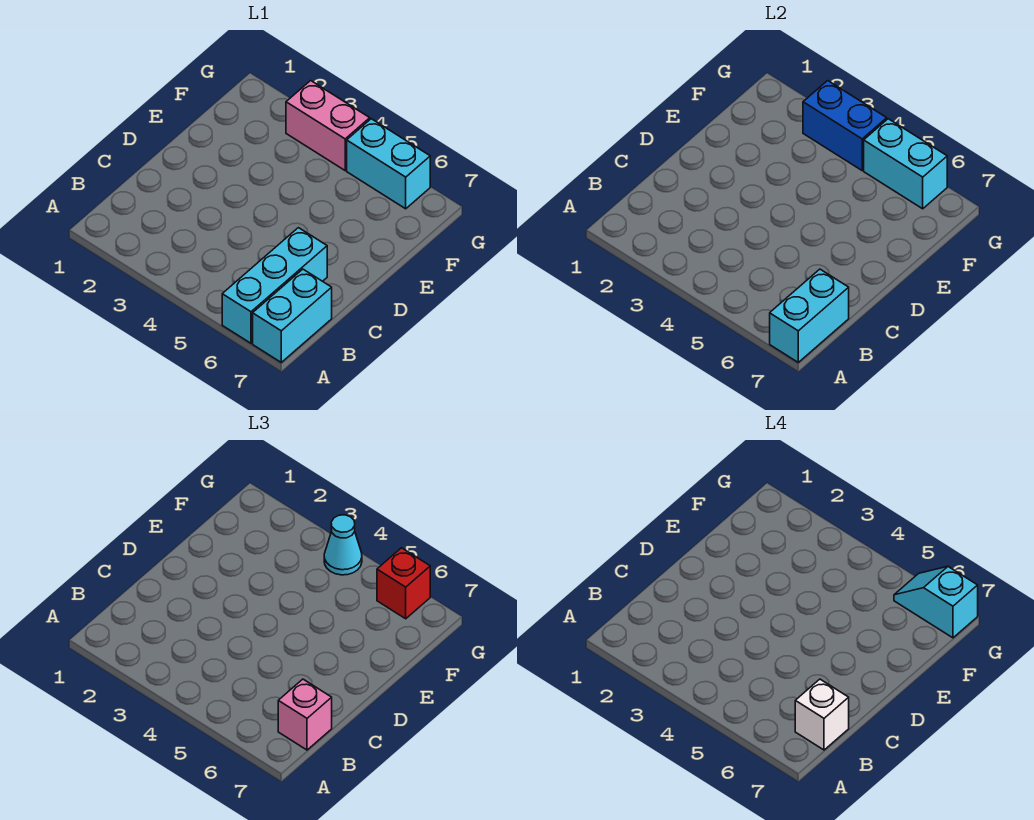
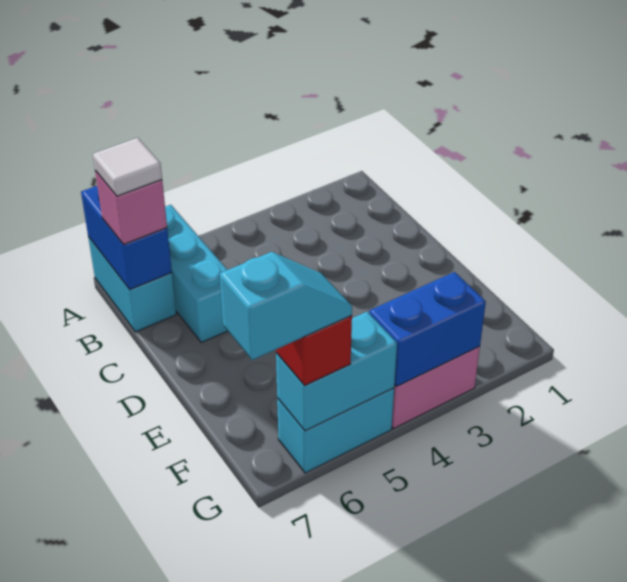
cyan brick A7:B7 level 2 -> blue brick A7:B7 level 2
white brick B7 level 4 -> white tile B7 level 4
cyan cone G4 level 3 -> none

